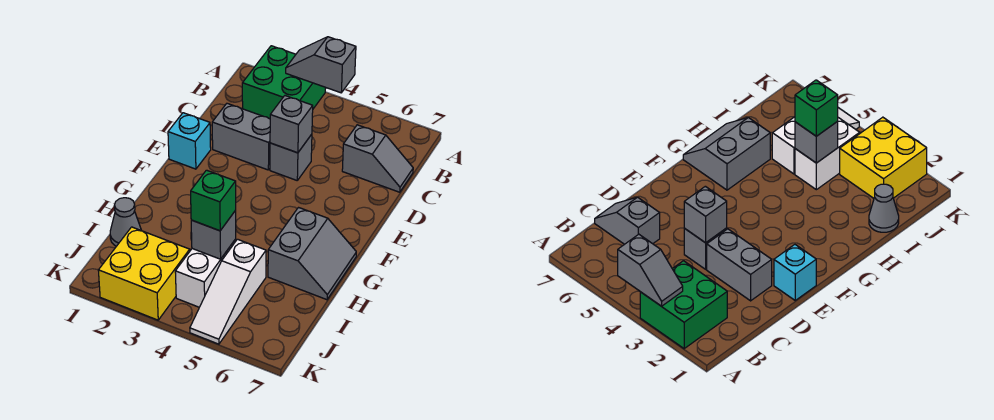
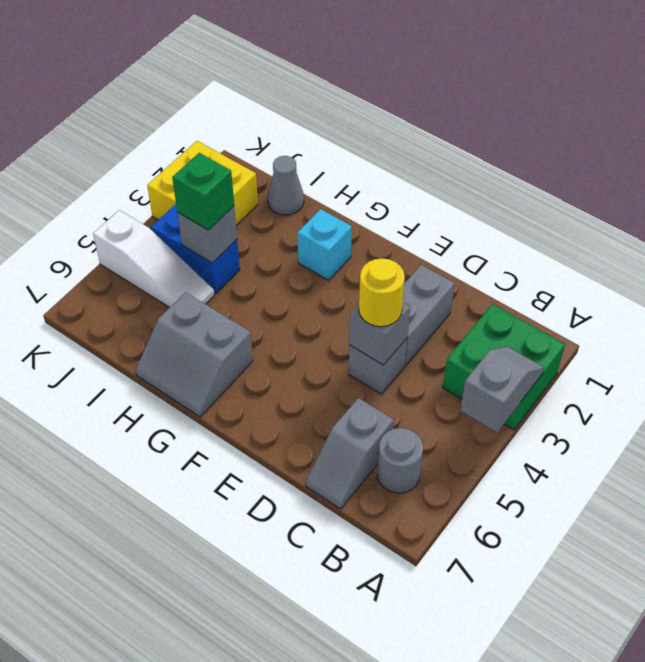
none -> grey round brick B6 level 1
none -> yellow round brick D4 level 3
cyan brick E1 level 1 -> cyan brick G2 level 1
white brick I4:J4 level 1 -> blue brick I4:J4 level 1
white slope I5:K5 level 1 top I -> white slope I5:K5 level 1 top K

